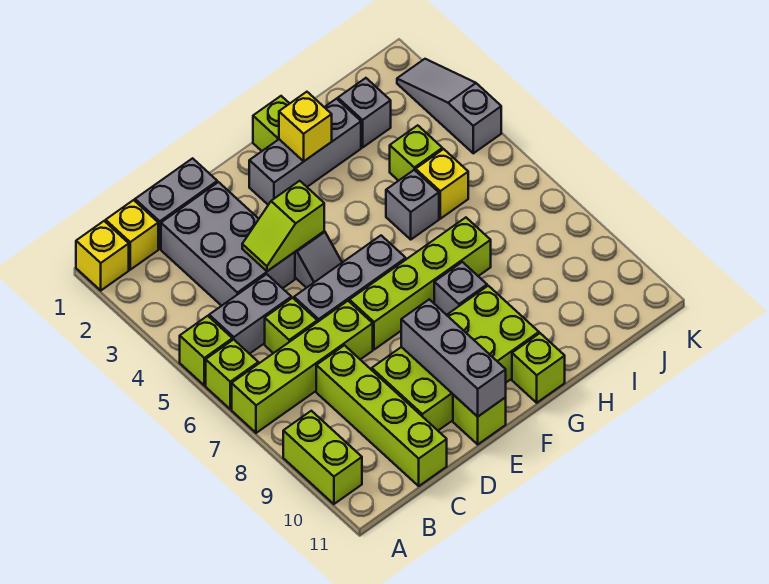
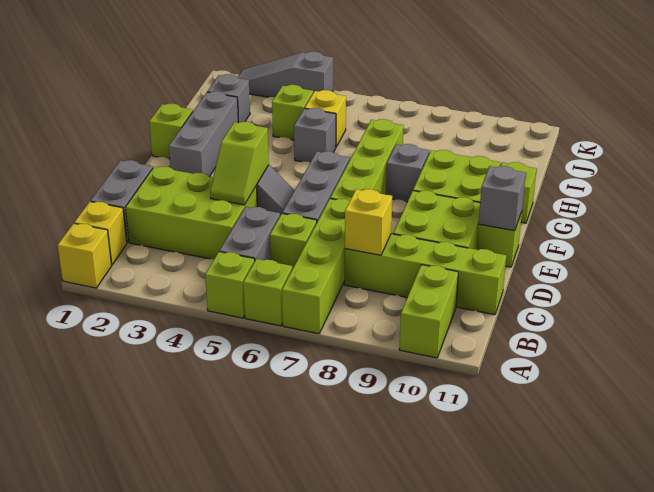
lime brick A9:A10 level 1 -> lime brick A10:B10 level 1
grey brick C2:D4 level 1 -> lime brick C2:D4 level 1
grey brick E9:E11 level 2 -> grey brick E11 level 2
yellow brick G2 level 2 -> yellow brick C8 level 2

